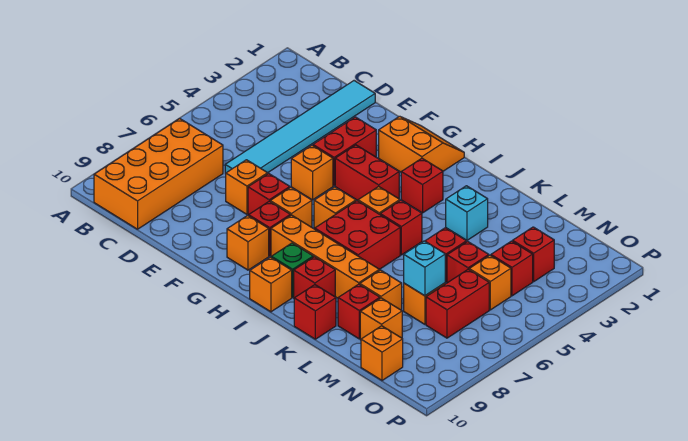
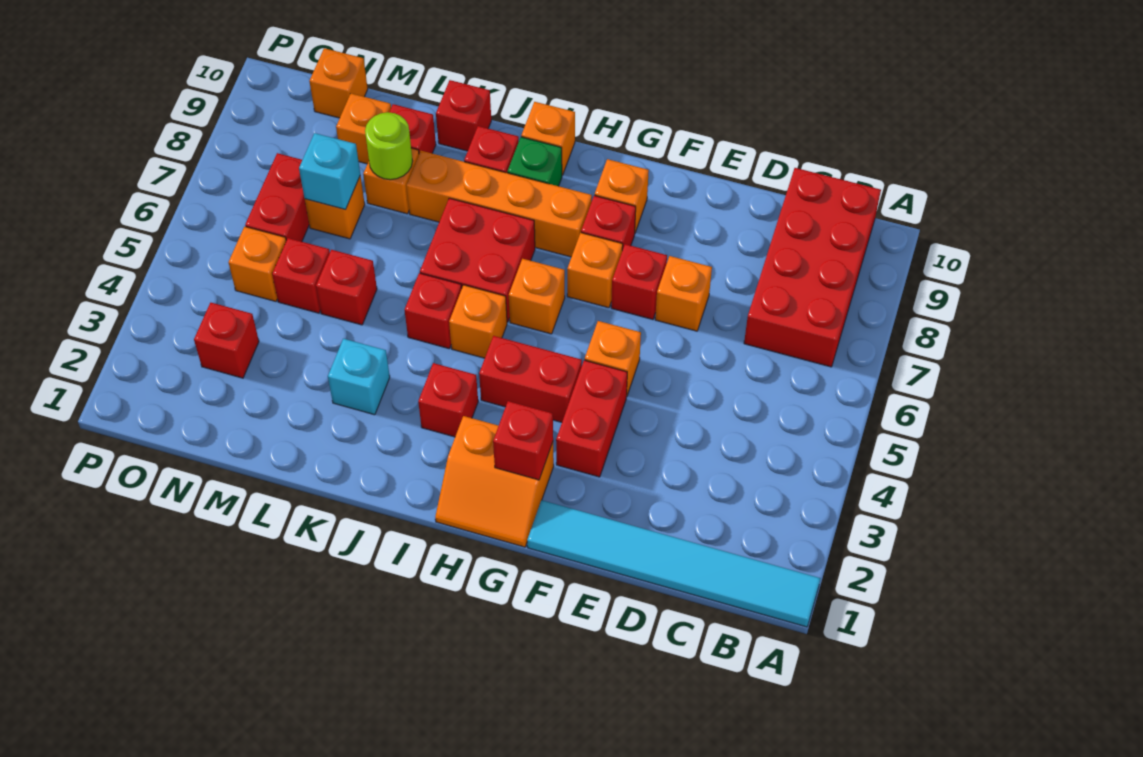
orange brick B7:C10 level 1 -> red brick B7:C10 level 1
cyan tile D1:D6 level 1 -> cyan tile A1:F1 level 1
none -> lime round brick L8 level 2
red brick N4 level 1 -> red brick G2 level 2

